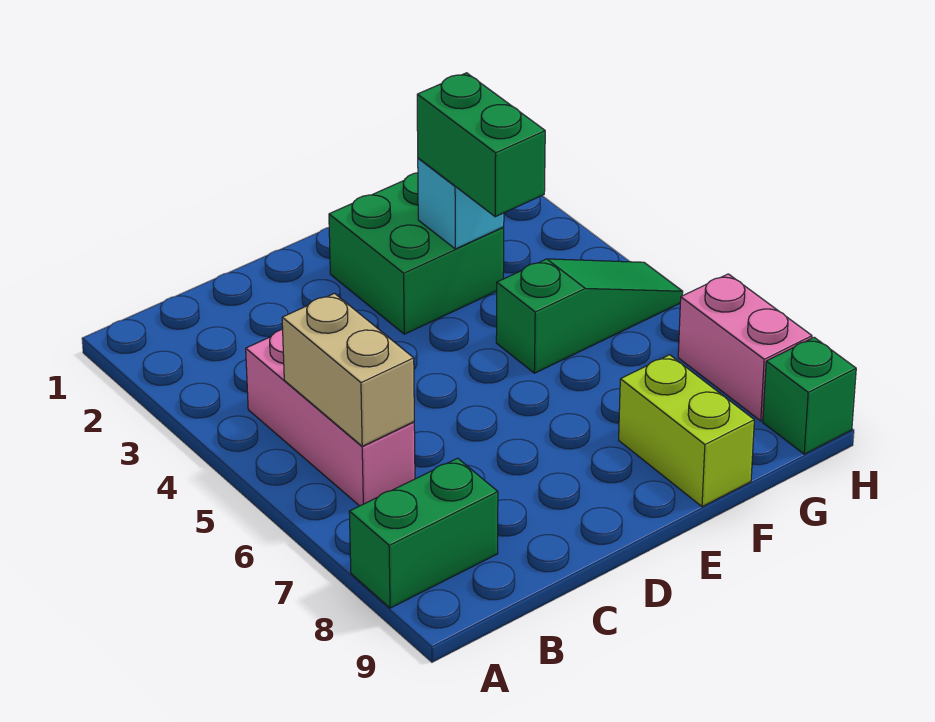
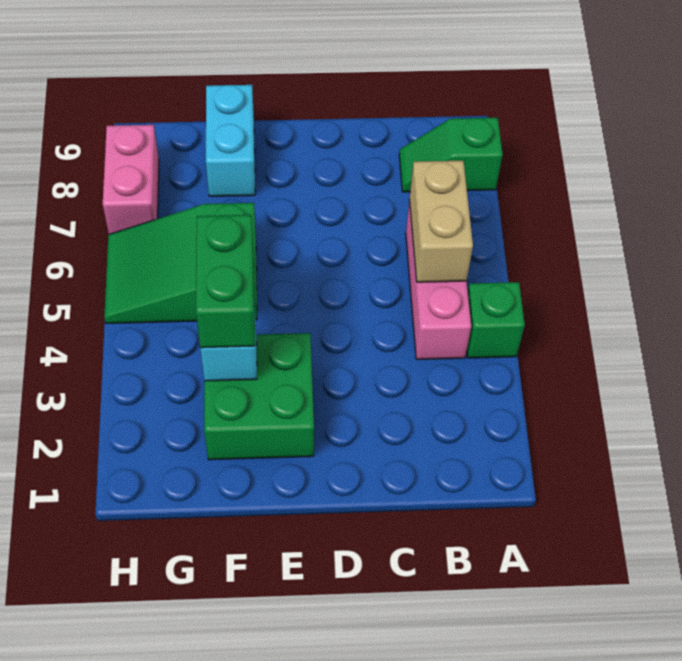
green brick A8:B8 level 1 -> green slope A8:B8 level 1 top A
green slope F5:H5 level 1 top F -> green slope F5:H6 level 1 top F
lime brick F8:F9 level 1 -> cyan brick F8:F9 level 1
green brick H9 level 1 -> green brick A4 level 1

